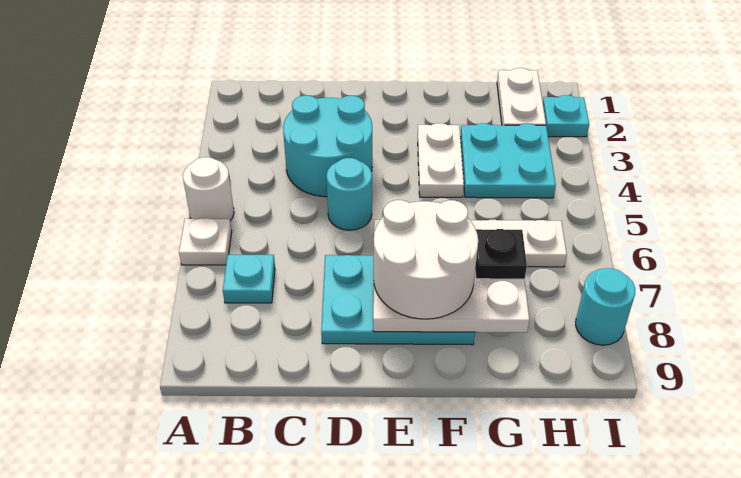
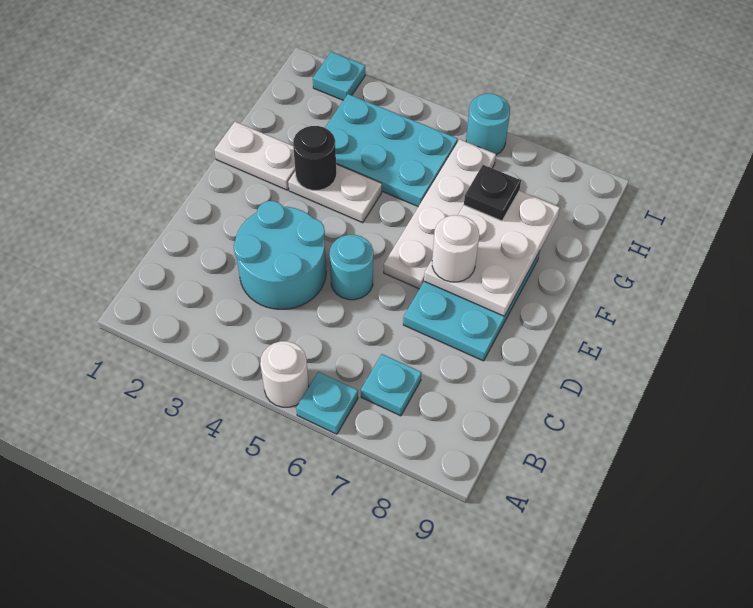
white plate A6 level 1 -> cyan plate A6 level 1
white round brick E7:F8 level 3 -> white round brick E7 level 3
none -> black round brick F3 level 2
cyan plate G3:H4 level 1 -> cyan plate G3:H5 level 1
white plate H1:H2 level 1 -> white plate F1:F2 level 1
cyan round brick I8 level 1 -> cyan round brick I6 level 1

